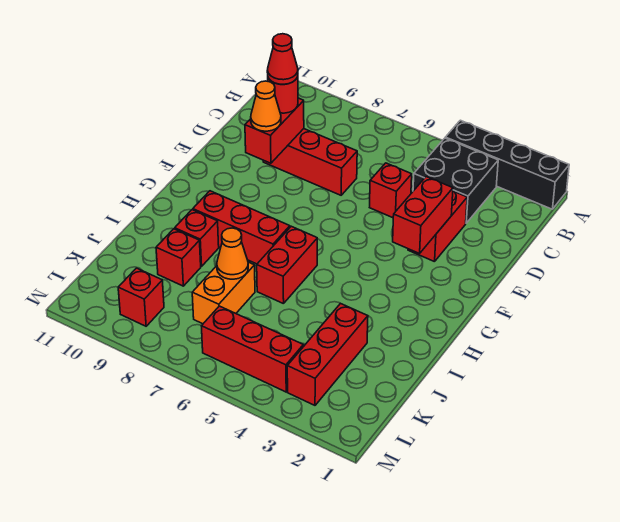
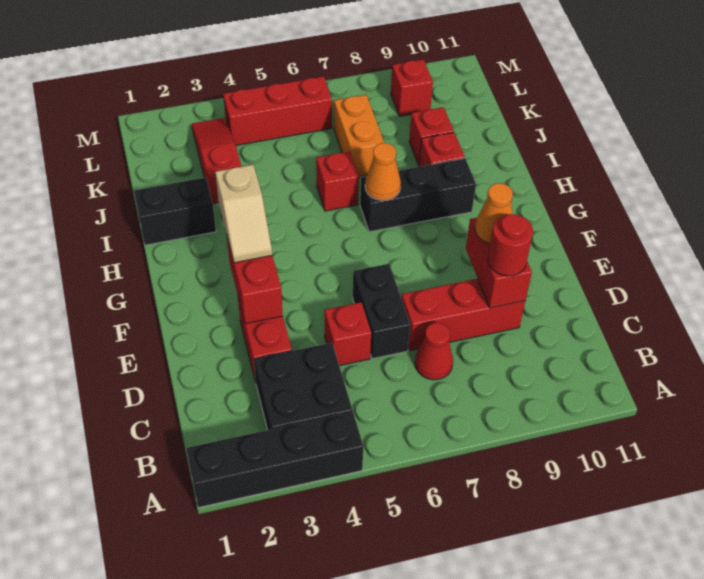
none -> black brick D6:E6 level 1
red cone D9 level 4 -> red cone C7 level 1
none -> tan slope F3:G3 level 3 top G
red brick H6:I6 level 1 -> red brick I6 level 1
red brick H7:H9 level 1 -> black brick H7:H9 level 1
none -> black brick I1:I2 level 1
red brick J3:L3 level 1 -> red slope J3:L3 level 1 top J
orange cone J7 level 2 -> orange cone H7 level 2

